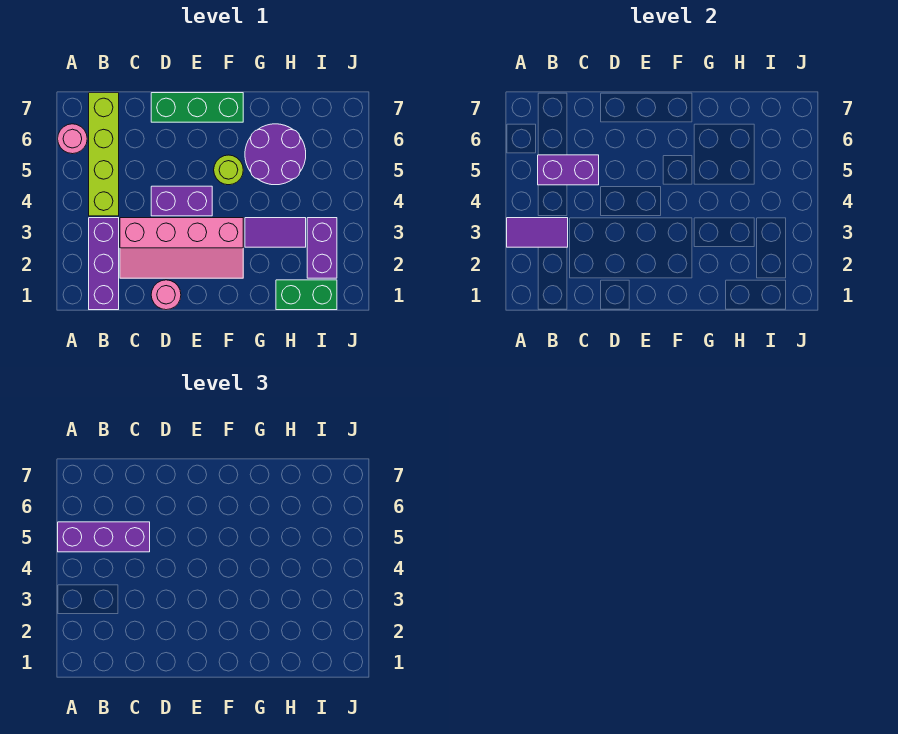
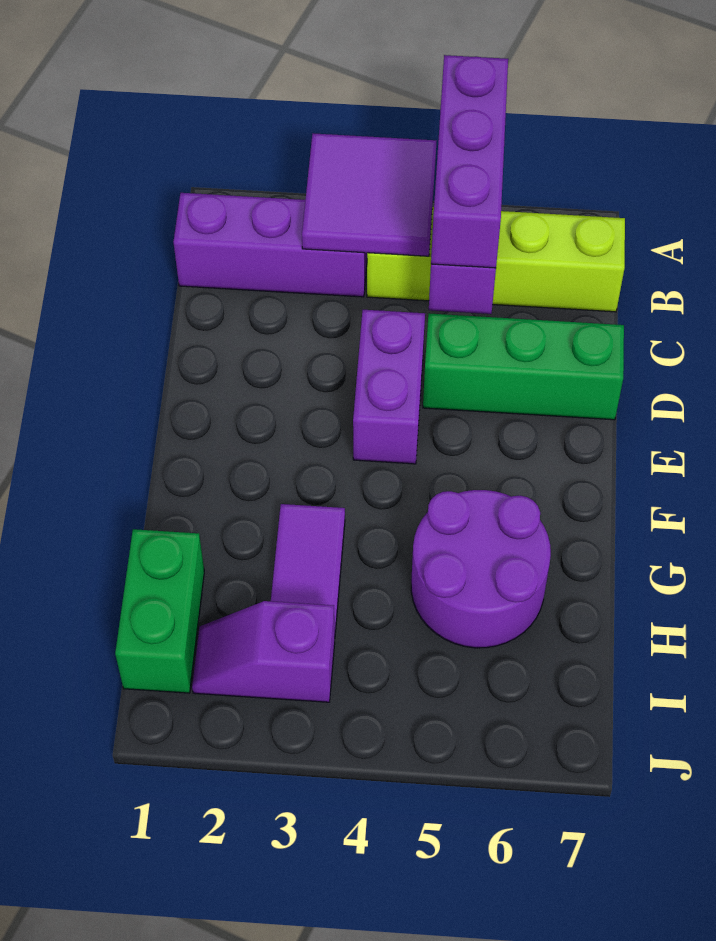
purple tile A3:B3 level 2 -> purple tile A3:B4 level 2
pink round brick A6 level 1 -> none
pink slope C2:F3 level 1 top 3 -> none
pink round brick D1 level 1 -> none
green brick D7:F7 level 1 -> green brick D5:D7 level 1
lime round brick F5 level 1 -> none
purple brick I2:I3 level 1 -> purple slope I2:I3 level 1 top 3

